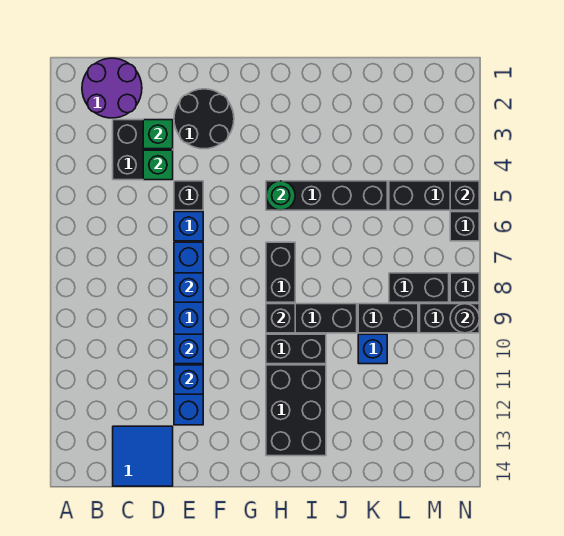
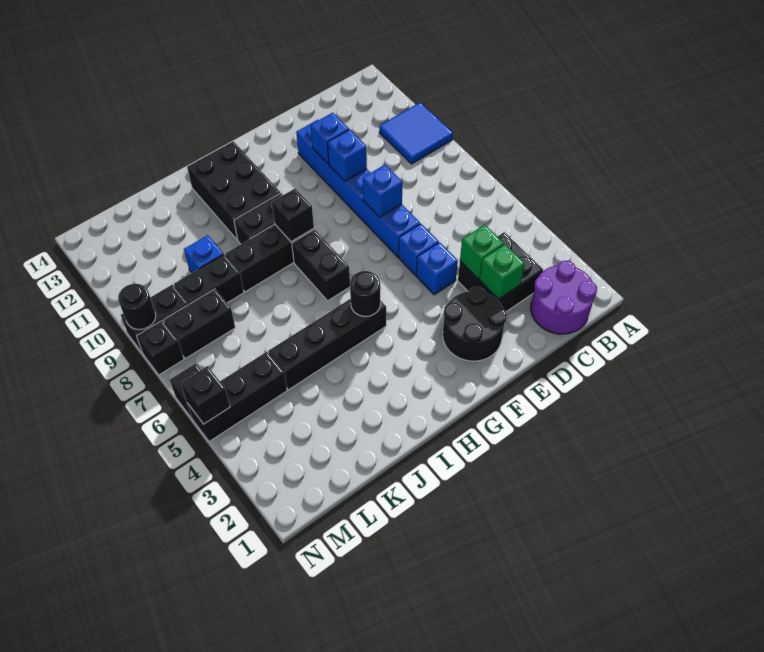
blue tile C13:D14 level 1 -> blue tile A10:B11 level 1
black brick E5 level 1 -> blue brick E5 level 1
green round brick H5 level 2 -> black round brick H5 level 2

